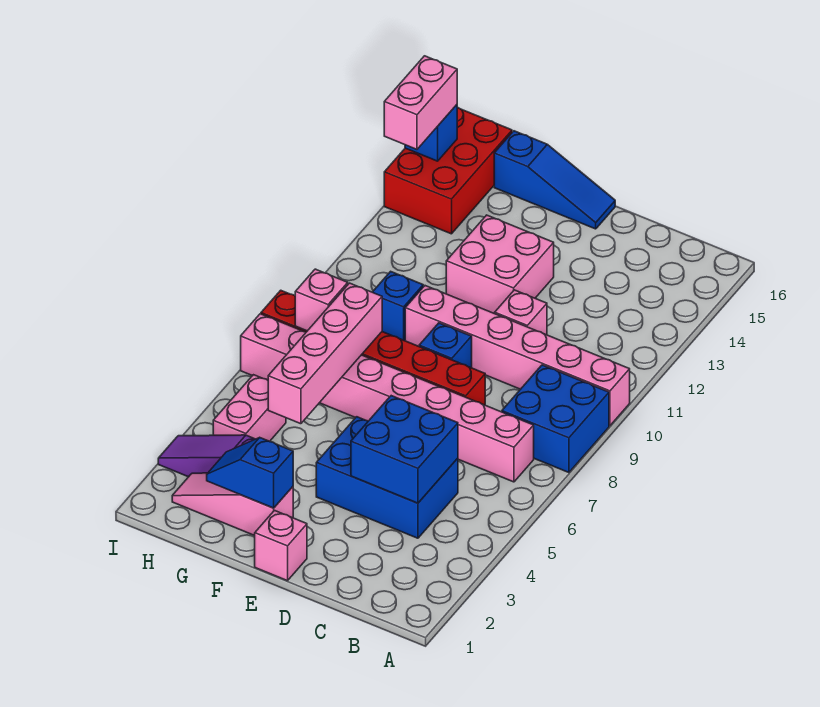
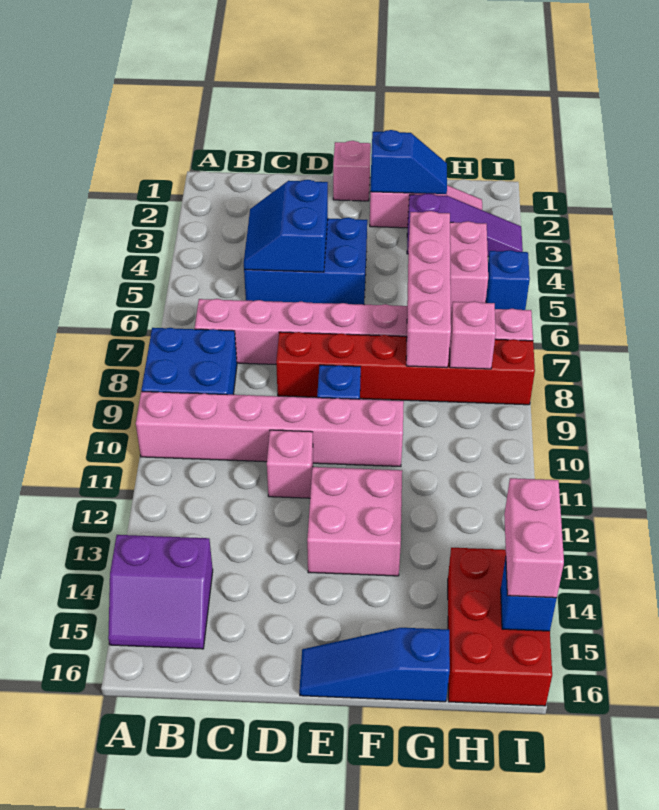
none -> purple slope A14:B15 level 1 top 14
blue brick C4:D5 level 2 -> blue slope C4:D5 level 2 top D
blue brick G10 level 1 -> blue brick I5 level 1

